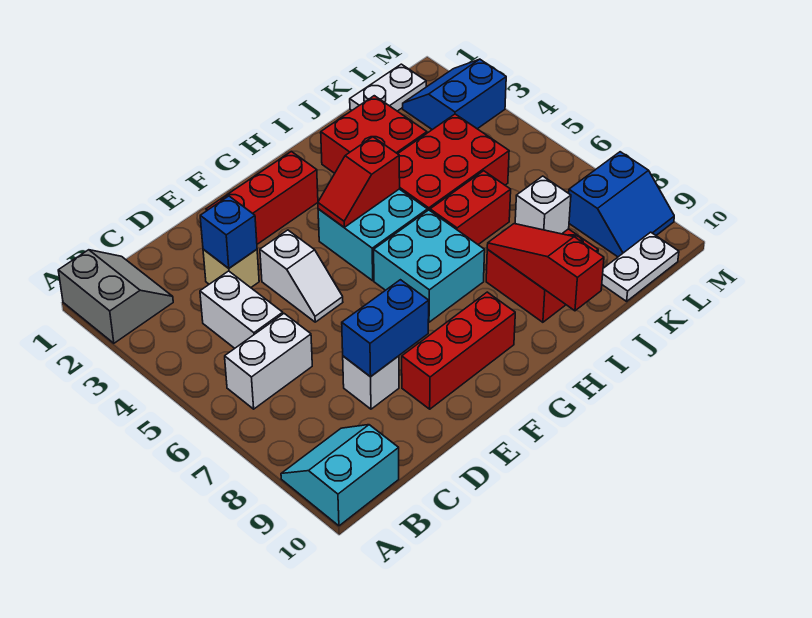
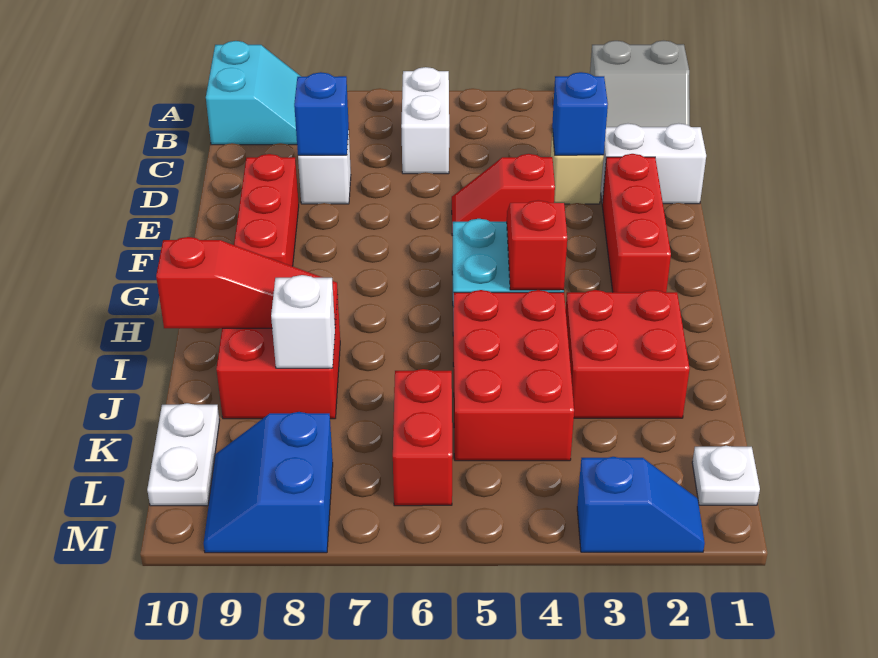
white brick C4:C5 level 1 -> white brick D1:D2 level 1
blue brick D8:E8 level 2 -> blue brick D8 level 2
white slope E4:E5 level 1 top 4 -> red slope E4:E5 level 1 top 4
cyan brick G6:H7 level 1 -> none
red brick I6:J6 level 1 -> red brick K6:L6 level 1
white plate K1:L1 level 1 -> white plate L1 level 1
blue slope L2:M3 level 1 top 3 -> blue slope M2:M3 level 1 top 3

